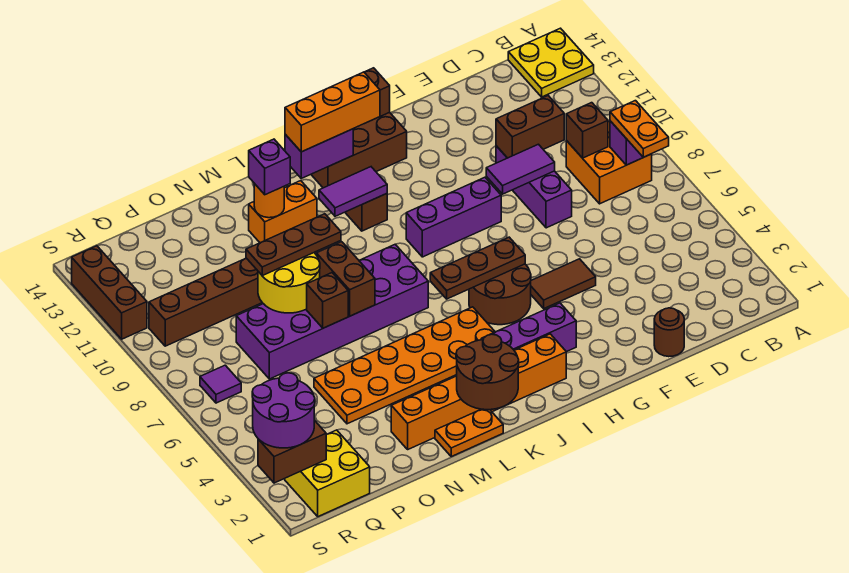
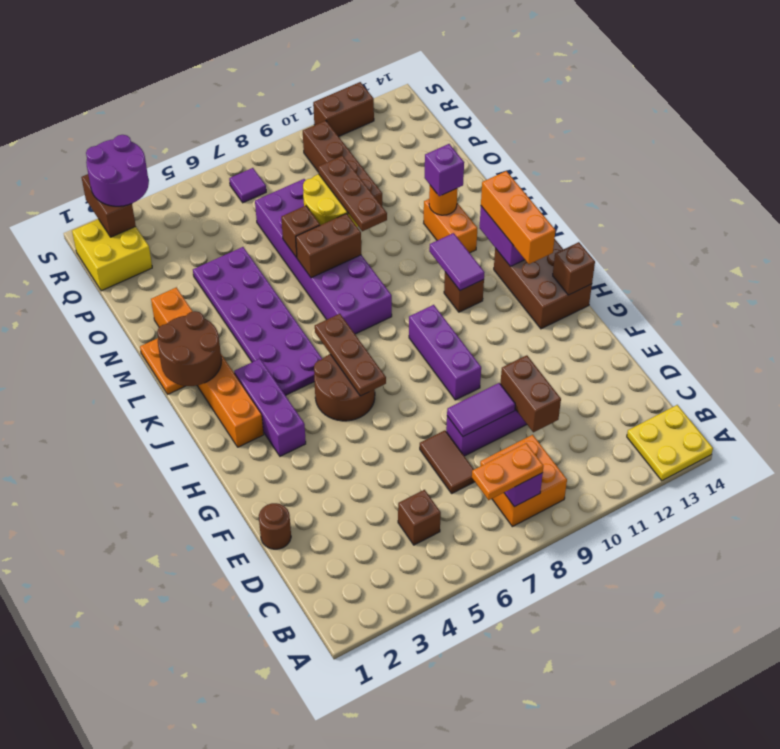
brown brick C9 level 2 -> brown brick C5 level 1
purple tile E9:F9 level 2 -> purple tile E8:E9 level 2
brown tile F5:G5 level 1 -> brown tile D7:E7 level 1
orange plate J4:O5 level 1 -> purple plate J4:O5 level 1
brown brick S11:S13 level 1 -> brown brick S11:S12 level 1

